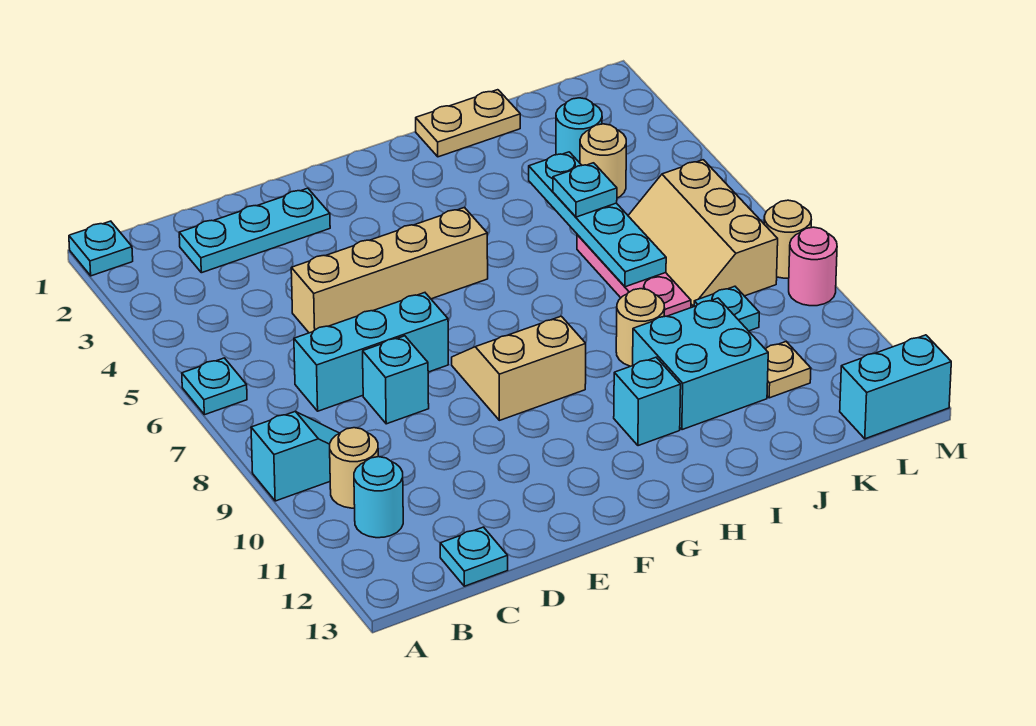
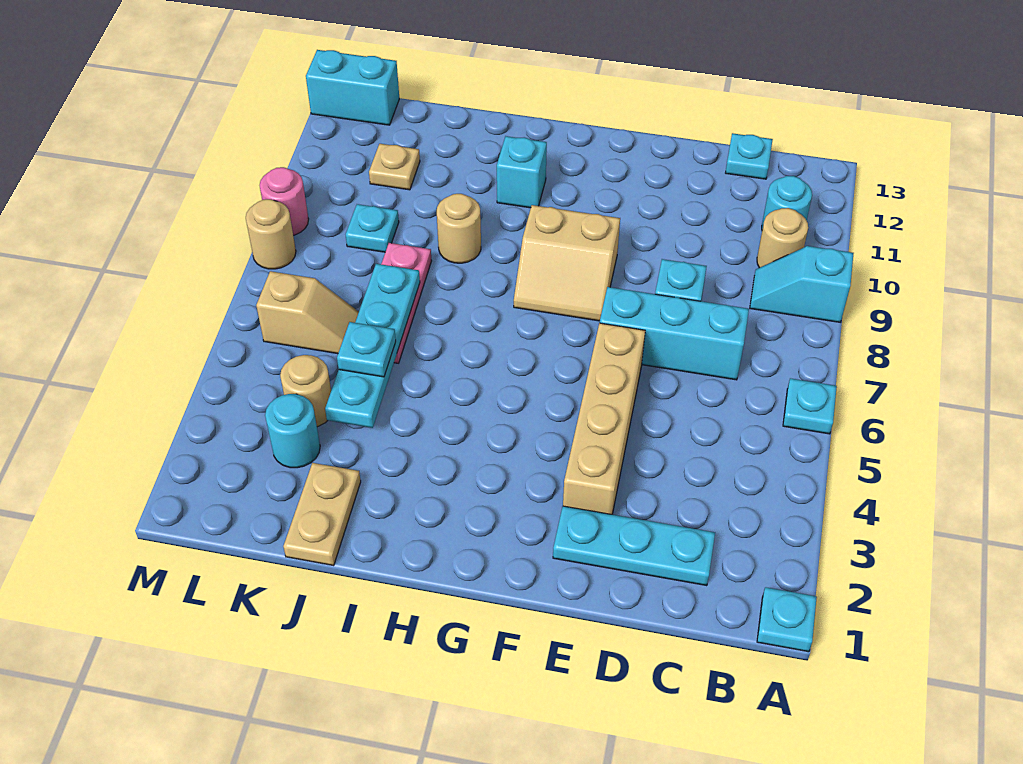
tan brick D5:G5 level 1 -> tan brick E3:E6 level 1
tan plate I1:J1 level 1 -> tan plate J1:J2 level 1
cyan brick I10:J11 level 1 -> none
tan slope K6:L8 level 1 top L -> tan slope K6:L6 level 1 top L

